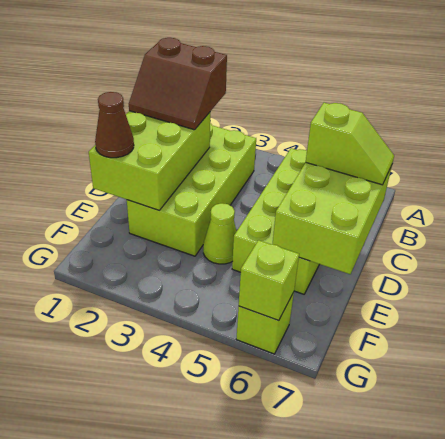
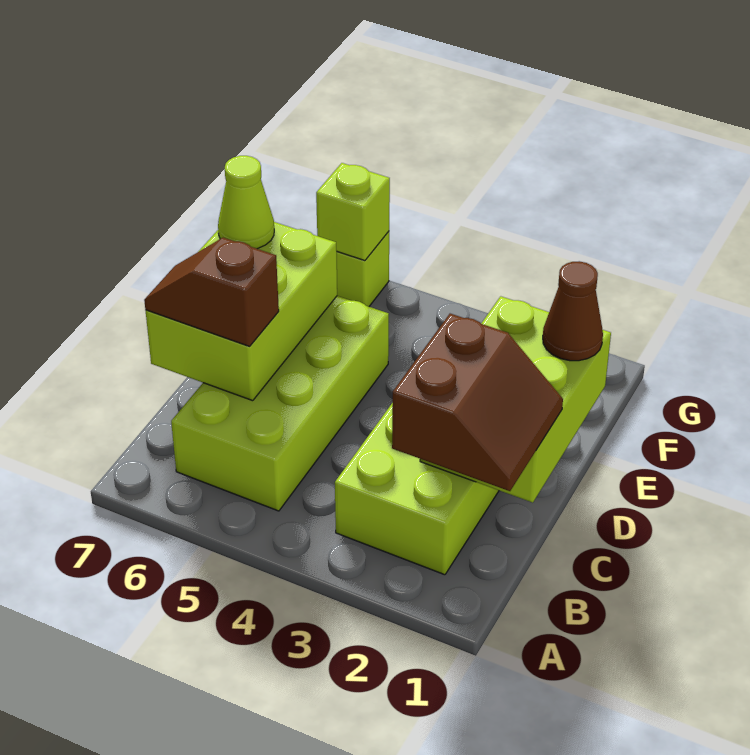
brown slope B1:C2 level 3 top B -> brown slope B1:C2 level 3 top 2
lime slope C6:C7 level 3 top 6 -> brown slope C6:C7 level 3 top 6
lime cone E4 level 1 -> lime cone E7 level 3

